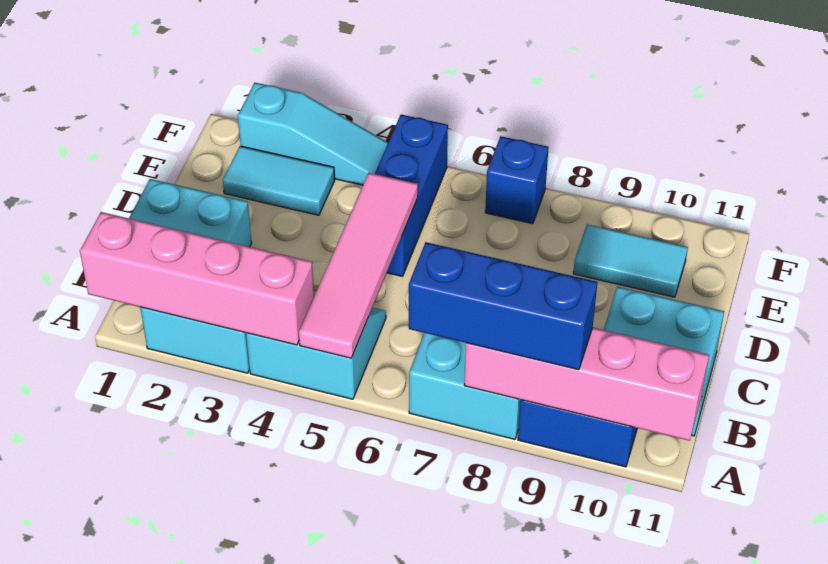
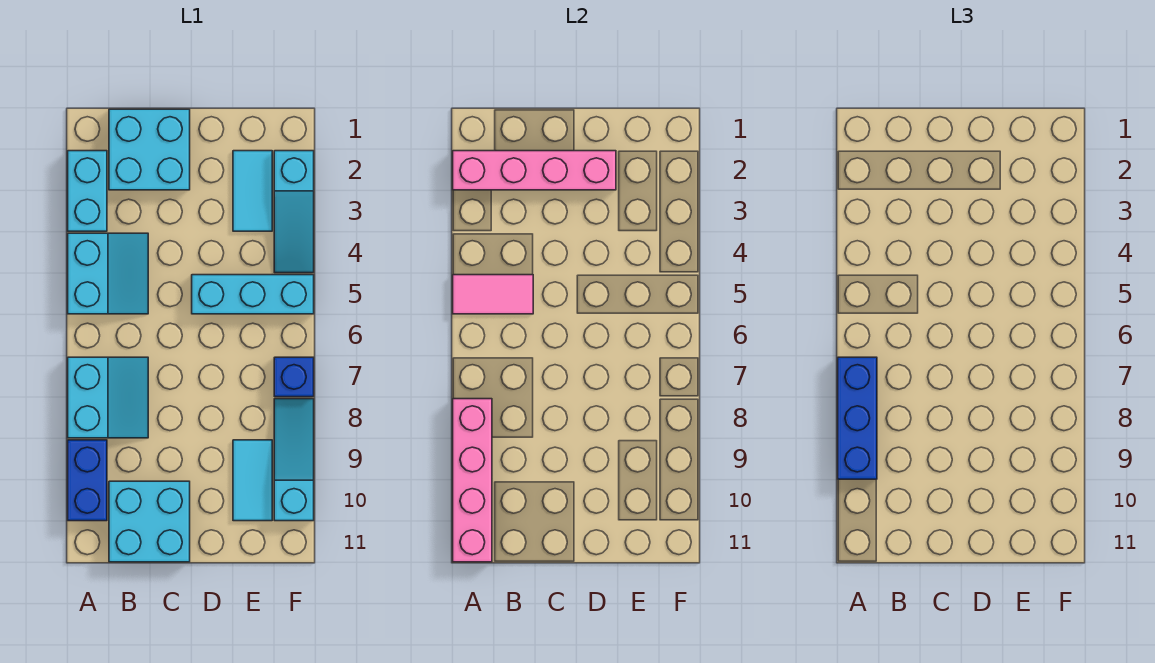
pink brick A1:A4 level 2 -> pink brick A2:D2 level 2
pink tile A5:D5 level 2 -> pink tile A5:B5 level 2
blue brick D5:F5 level 1 -> cyan brick D5:F5 level 1
none -> cyan slope F8:F10 level 1 top 10

